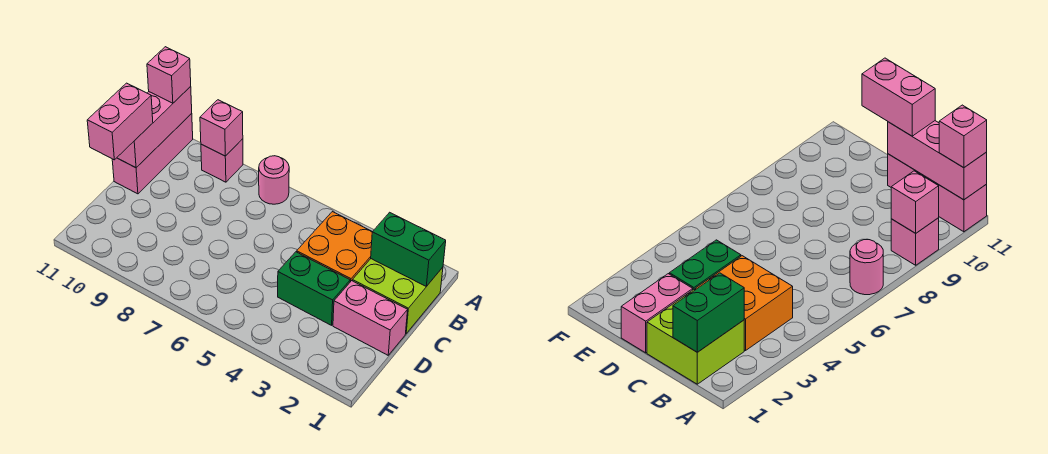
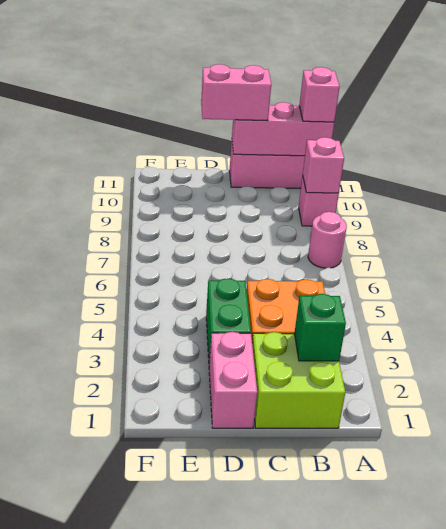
green brick B1:B2 level 2 -> green brick B2 level 2

